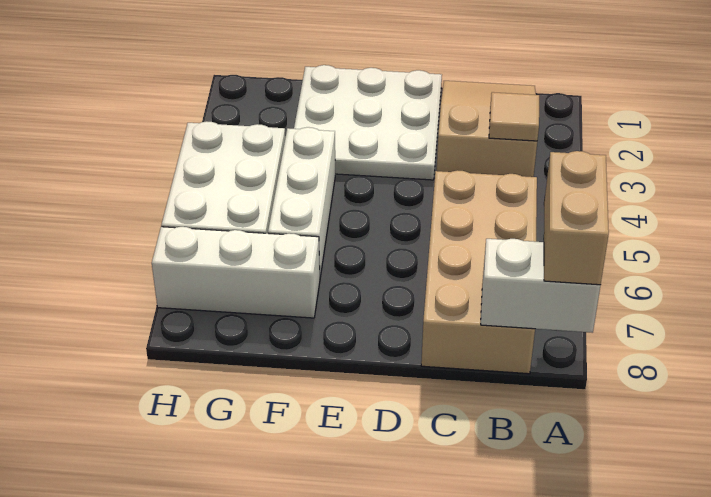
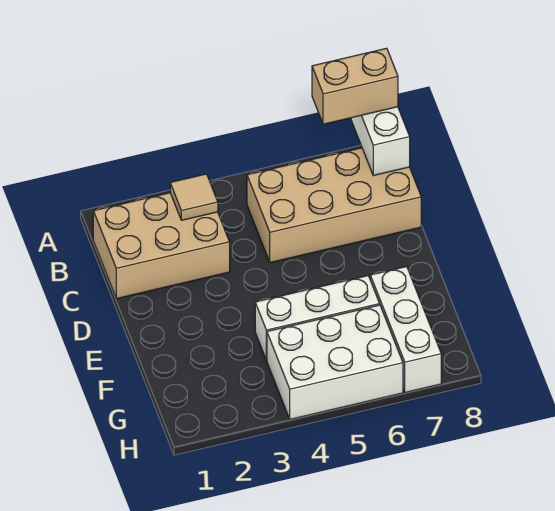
tan slope B1:C3 level 1 top 3 -> tan brick B1:C3 level 1
white plate D1:F3 level 1 -> none

